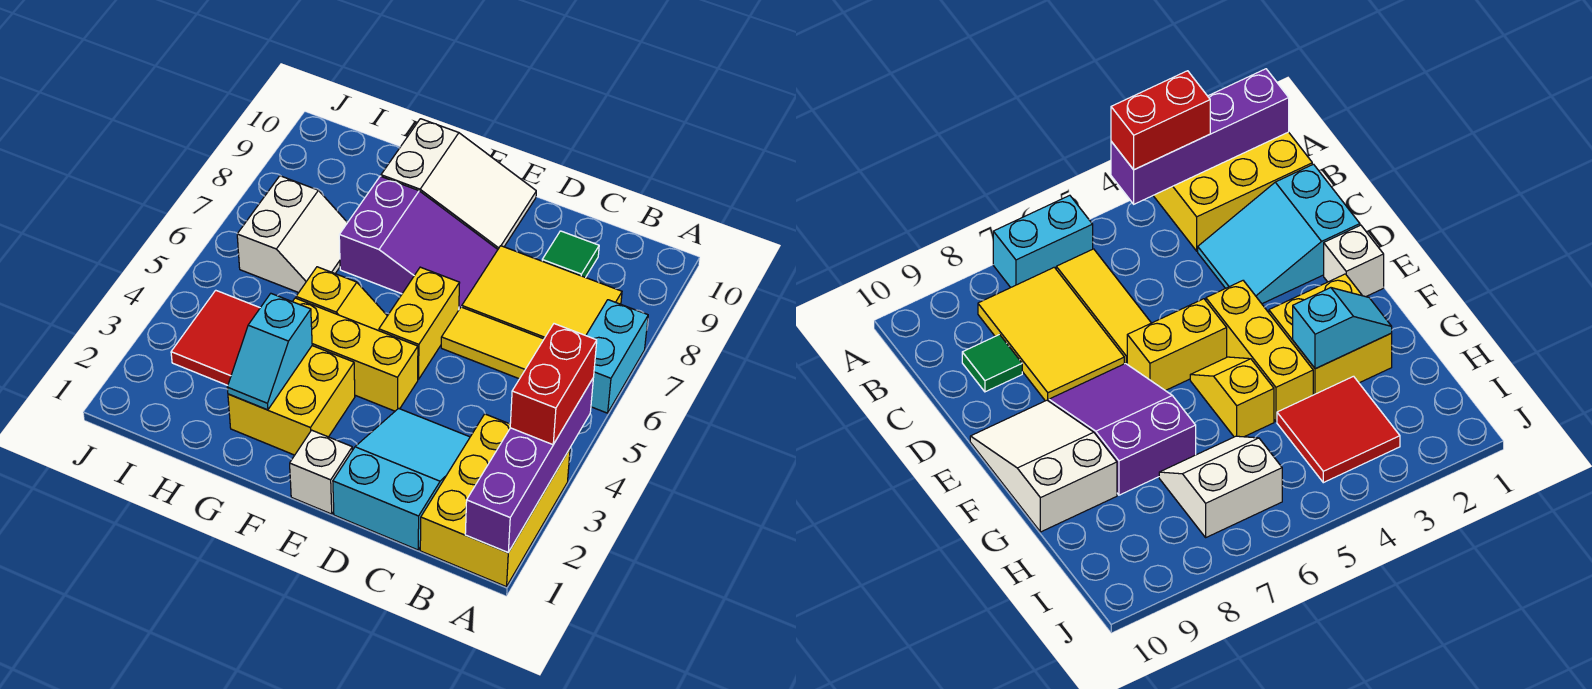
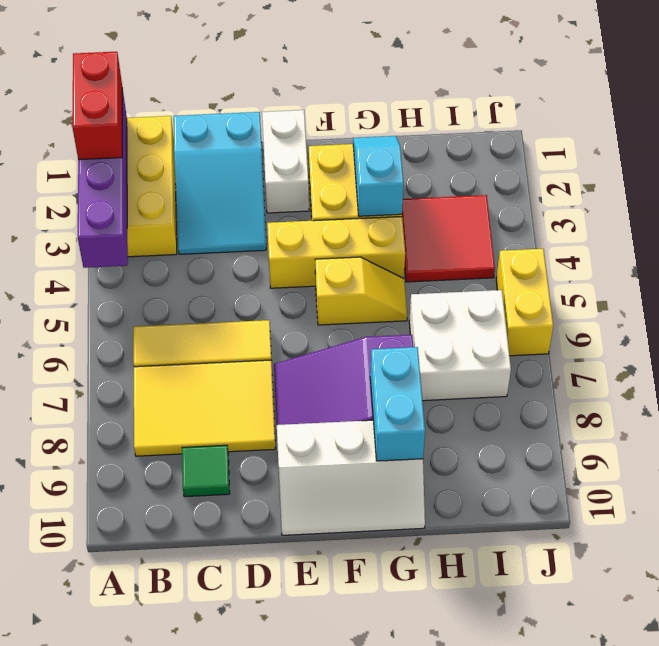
red brick A3:A4 level 3 -> red brick A1:A2 level 3
cyan brick A6:A7 level 1 -> cyan brick G8:G9 level 2
white brick E1 level 1 -> white brick E1:E2 level 1
yellow brick E5:E6 level 1 -> yellow brick J5:J6 level 1
white slope E9:G10 level 1 top G -> white slope E9:G10 level 1 top 9
yellow slope F5:G5 level 1 top G -> yellow slope F5:G5 level 1 top F
white slope H6:I7 level 1 top I -> white brick H6:I7 level 1

